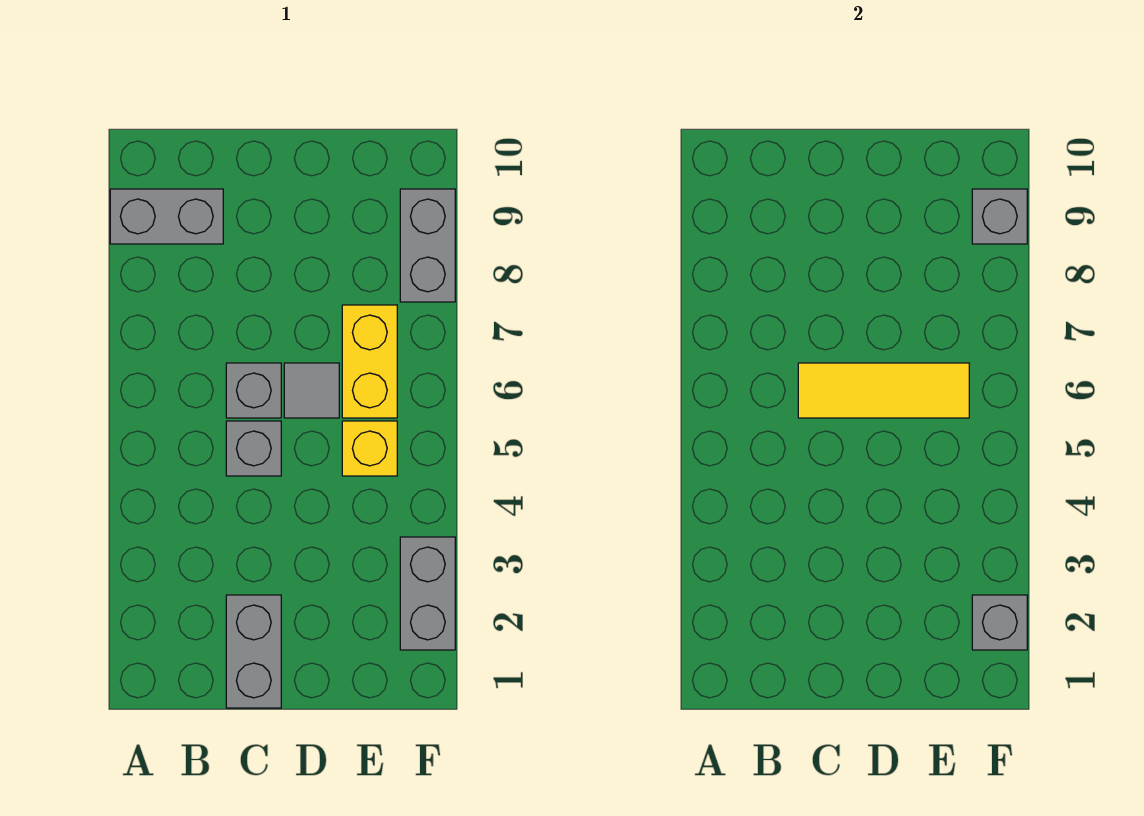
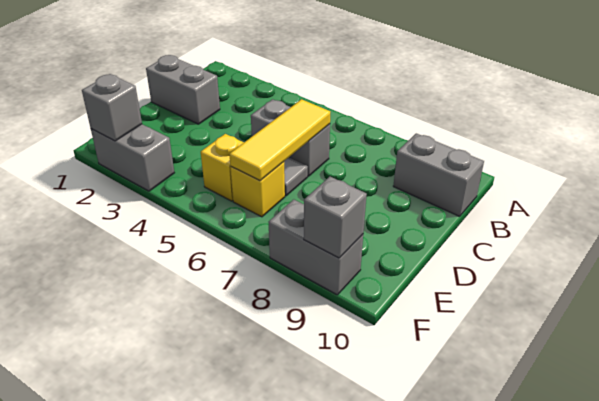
grey brick A9:B9 level 1 -> grey brick B9:B10 level 1
yellow brick E6:E7 level 1 -> yellow brick E6 level 1

